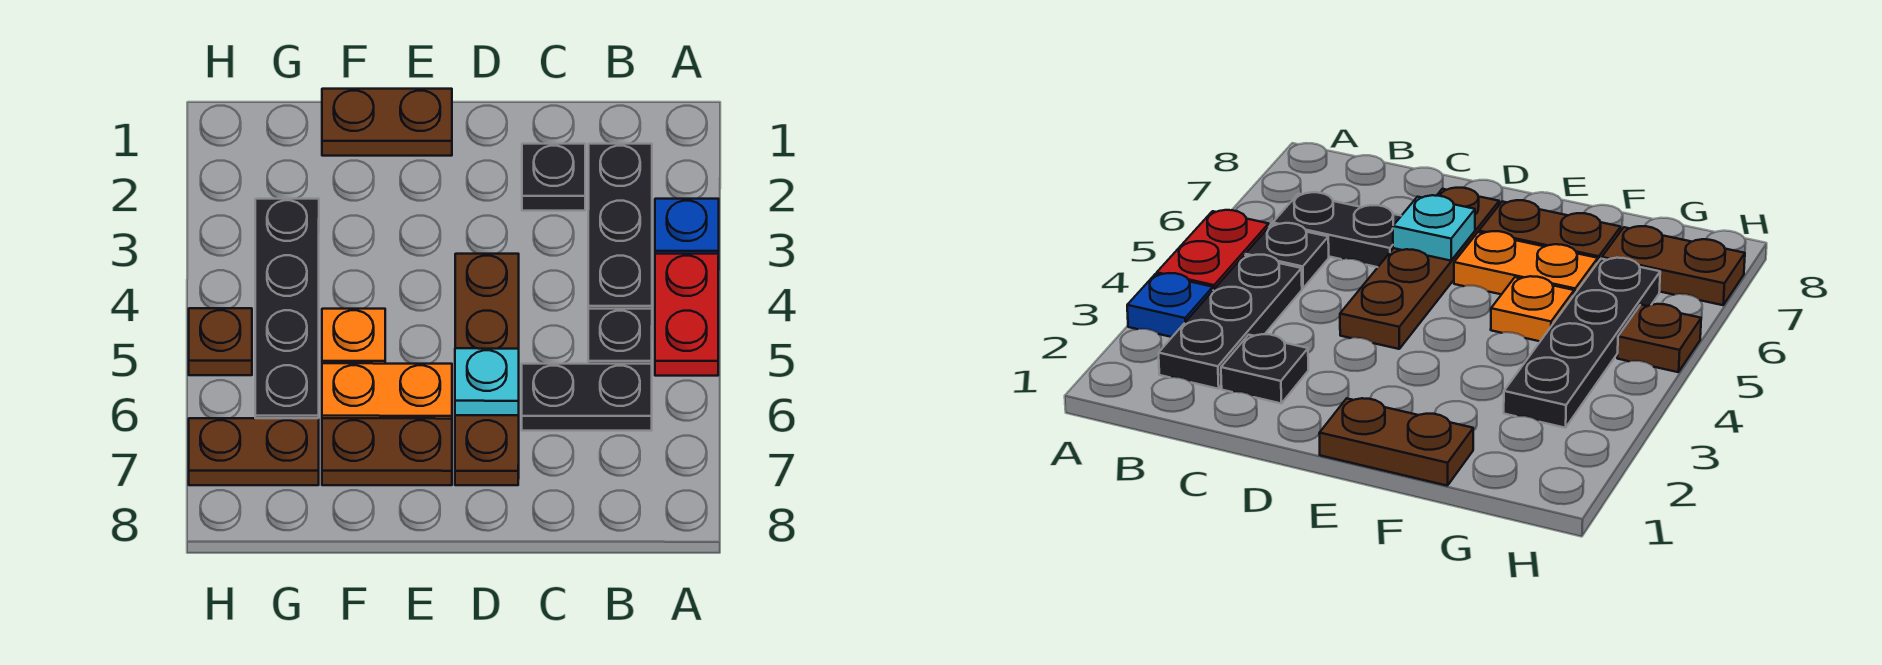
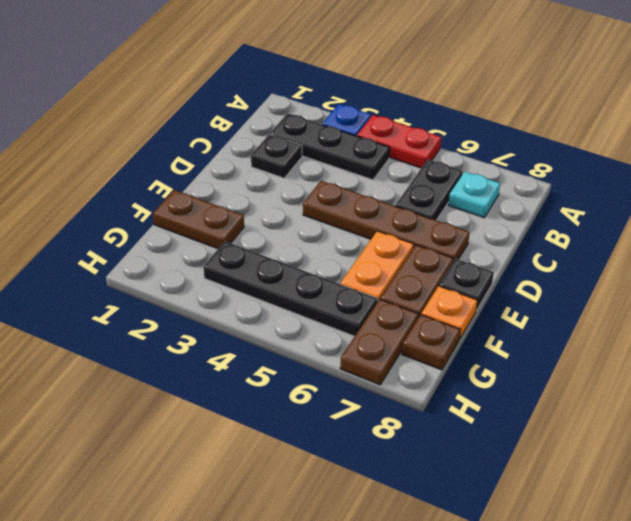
black plate B5 level 1 -> black plate E8 level 1
cyan plate D6 level 2 -> cyan plate B7 level 1
brown plate E1:F1 level 1 -> brown plate F1:F2 level 1
orange plate F5 level 1 -> orange plate F8 level 1
brown plate H5 level 1 -> brown plate G8 level 1

